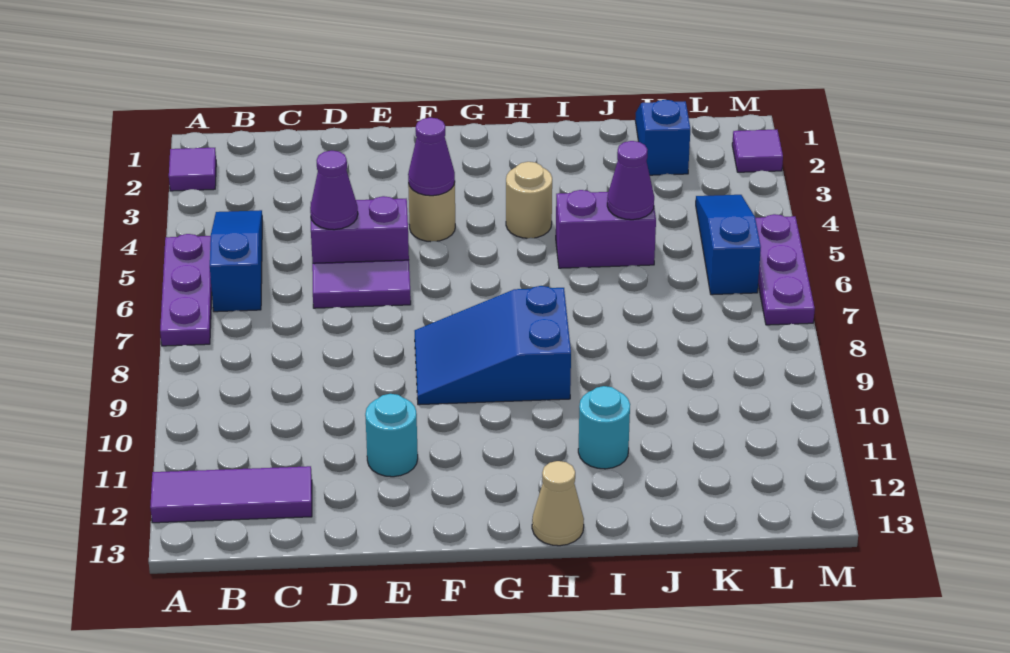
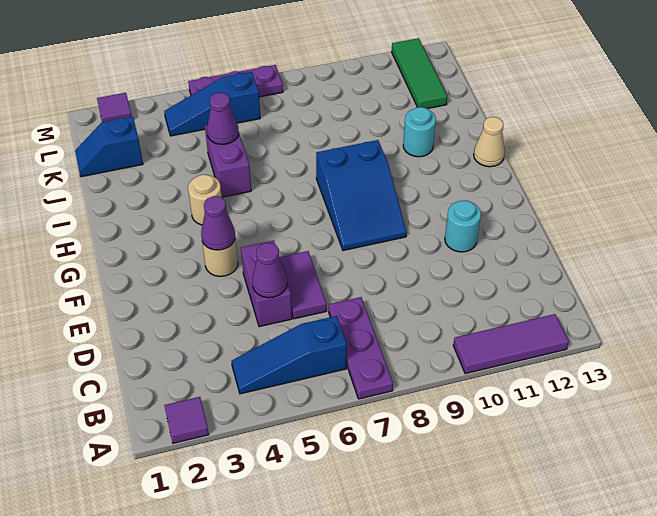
purple plate A5:A7 level 1 -> purple plate A7:C7 level 1
purple tile A12:C12 level 1 -> purple tile A10:A12 level 1
none -> green tile K12:M12 level 1

